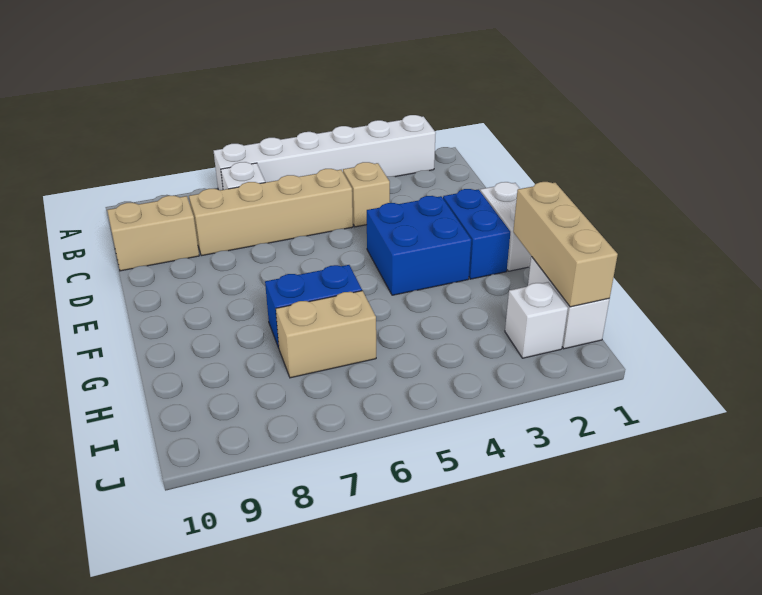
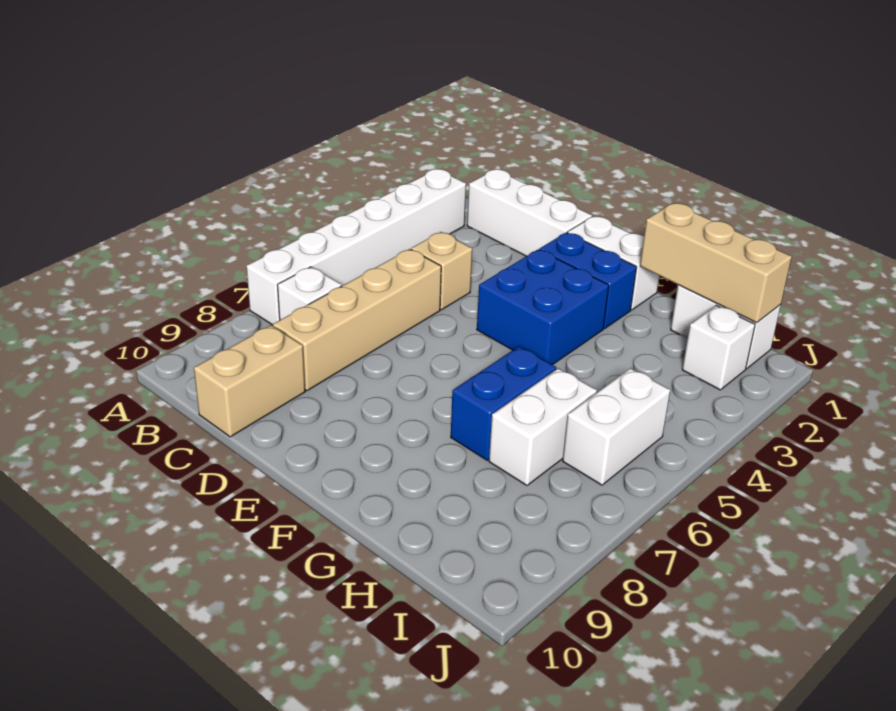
none -> white brick B1:D1 level 1
tan brick H6:H7 level 1 -> white brick H6:H7 level 1
none -> white brick I5:I6 level 1

